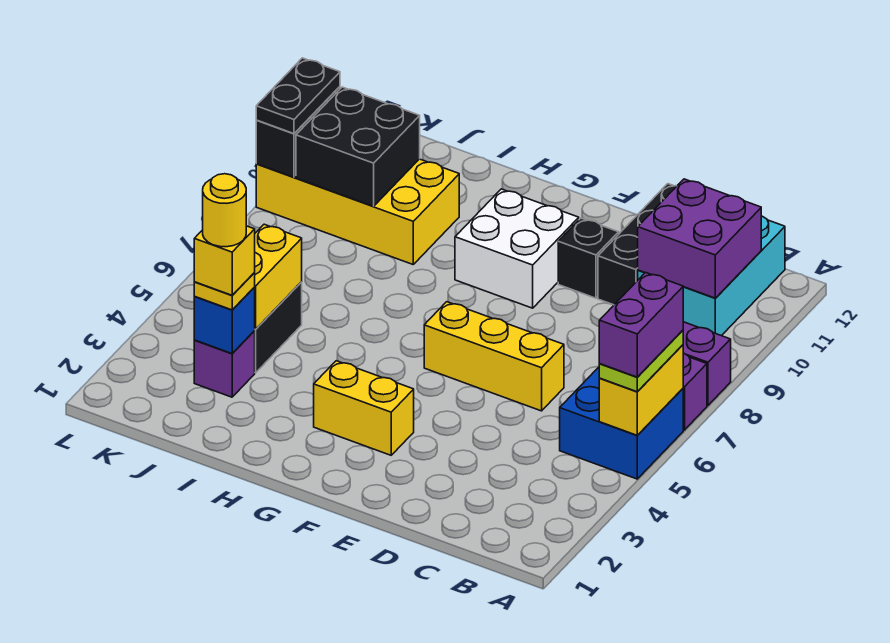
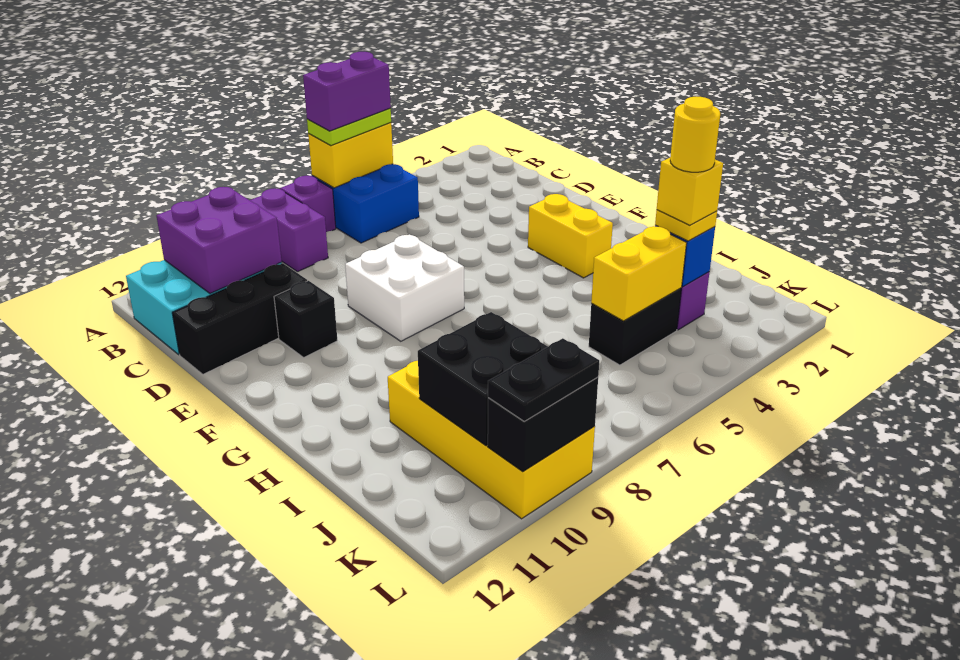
yellow brick D6:F6 level 1 -> none
white brick F9:G10 level 1 -> white brick E7:F8 level 1

